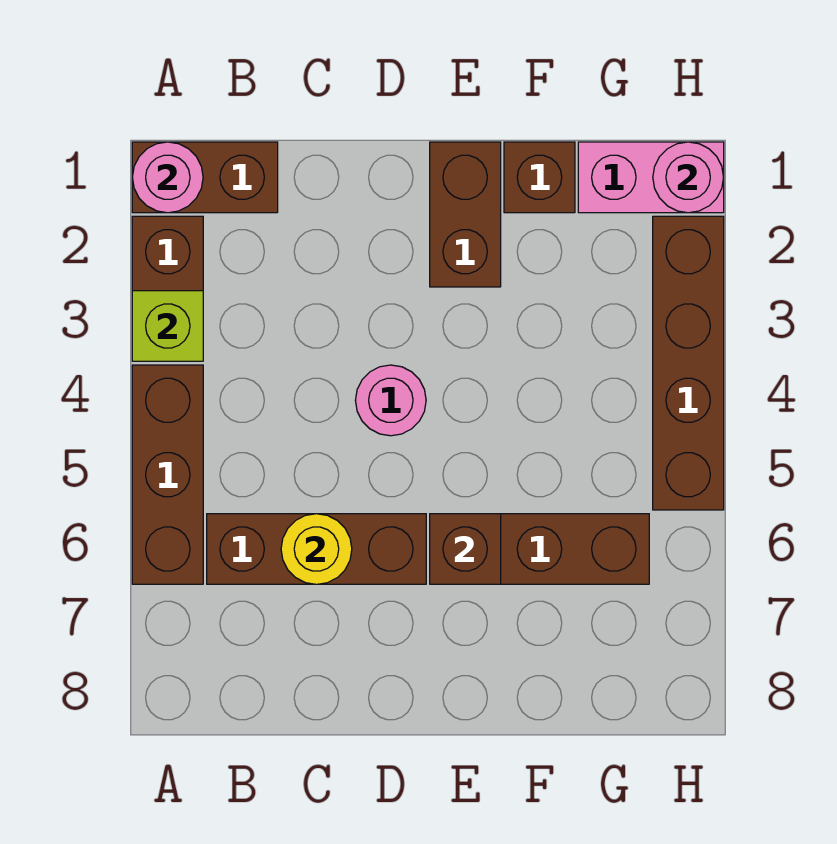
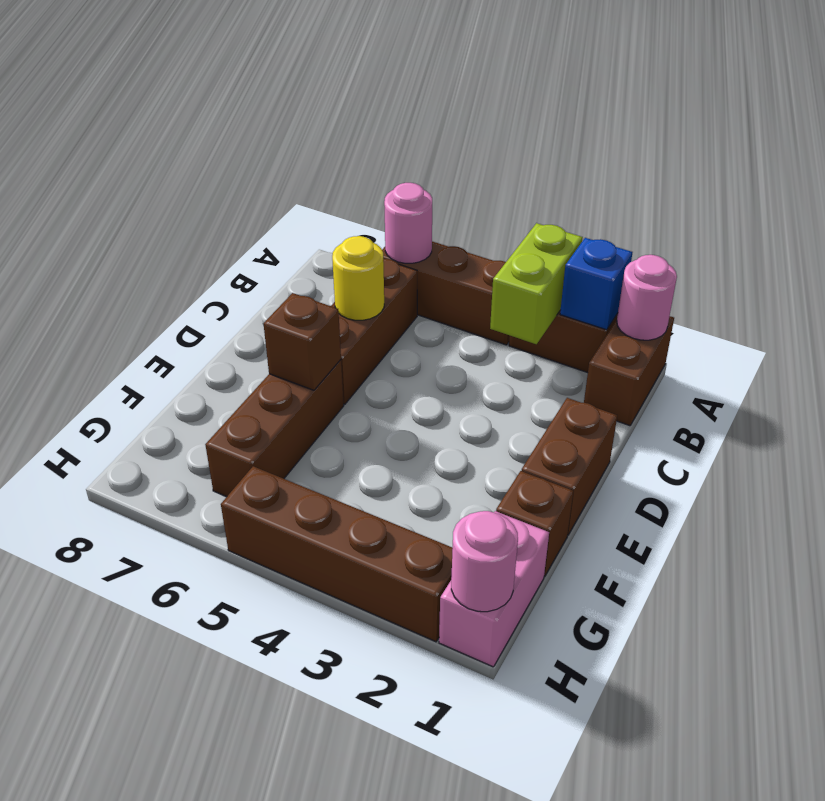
none -> blue brick A2 level 2
lime brick A3 level 2 -> lime brick A3:B3 level 2
pink round brick D4 level 1 -> pink round brick A6 level 2
brown brick E1:E2 level 1 -> brown brick D1:E1 level 1

